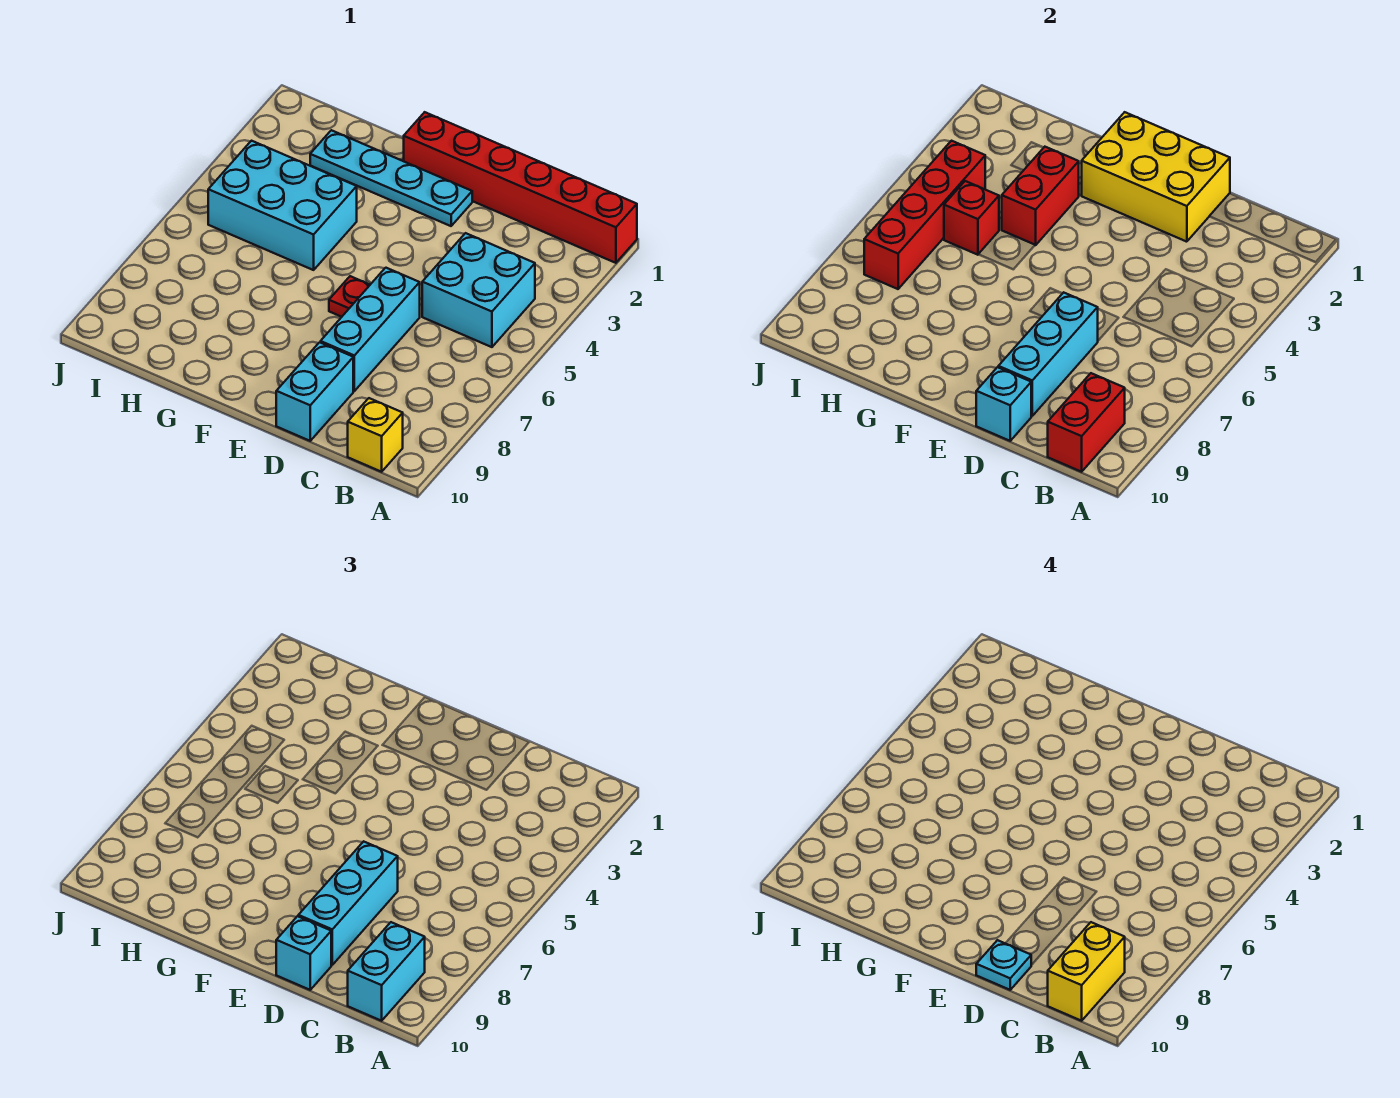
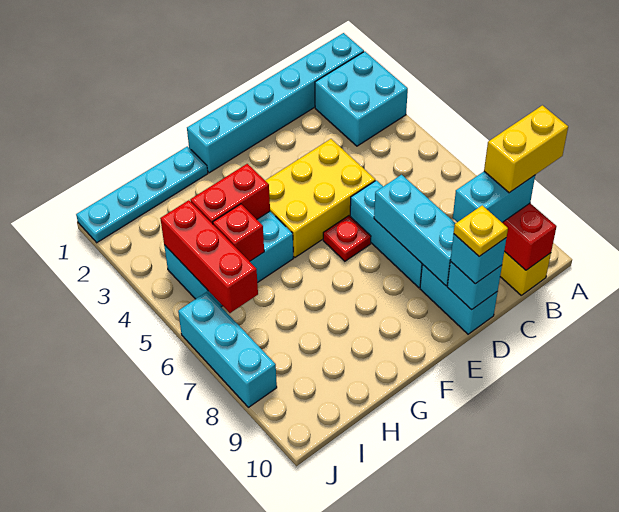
red brick A1:F1 level 1 -> cyan brick A1:F1 level 1
cyan brick B4:C5 level 1 -> cyan brick A2:B3 level 1
cyan brick B9:B10 level 3 -> cyan brick B9:C9 level 3
yellow brick B9:B10 level 4 -> yellow brick A9:B9 level 4
yellow brick D1:F2 level 2 -> yellow brick D4:F5 level 1
cyan brick D7:D9 level 3 -> cyan brick J6:J8 level 1
cyan plate D10 level 4 -> yellow plate D10 level 4
cyan plate E2:H2 level 1 -> cyan plate G1:J1 level 1
red brick G3:G4 level 2 -> red brick G4:H4 level 2
red brick I4:I7 level 2 -> red brick I4:I6 level 2

